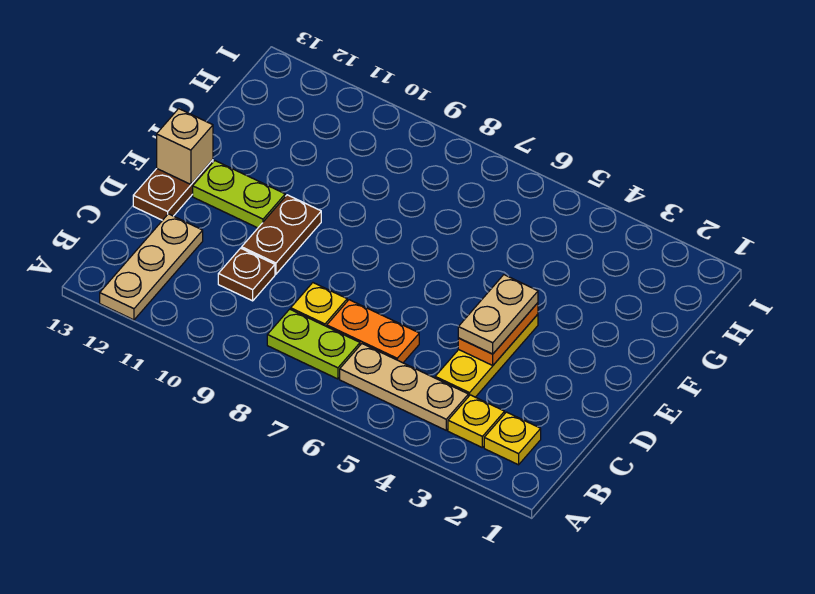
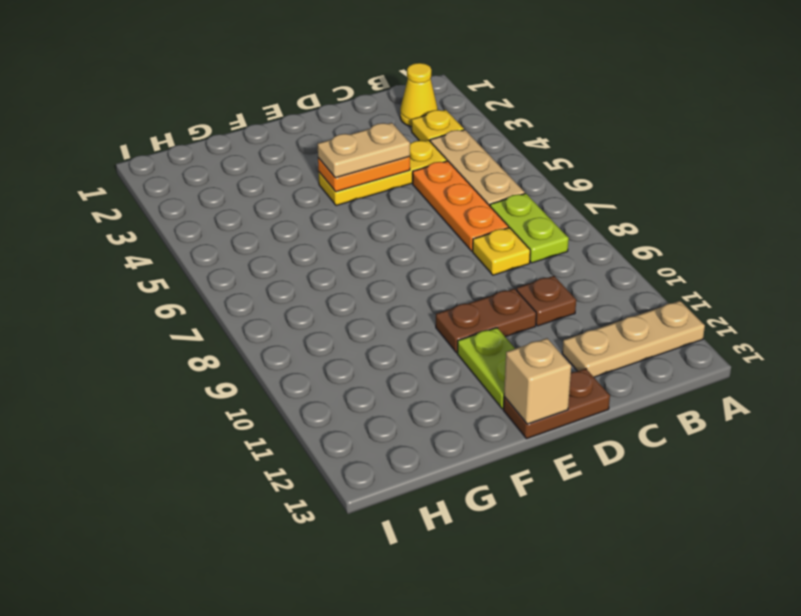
yellow plate B2 level 1 -> yellow cone B2 level 1
orange plate C6:C7 level 1 -> orange plate C5:C7 level 1

